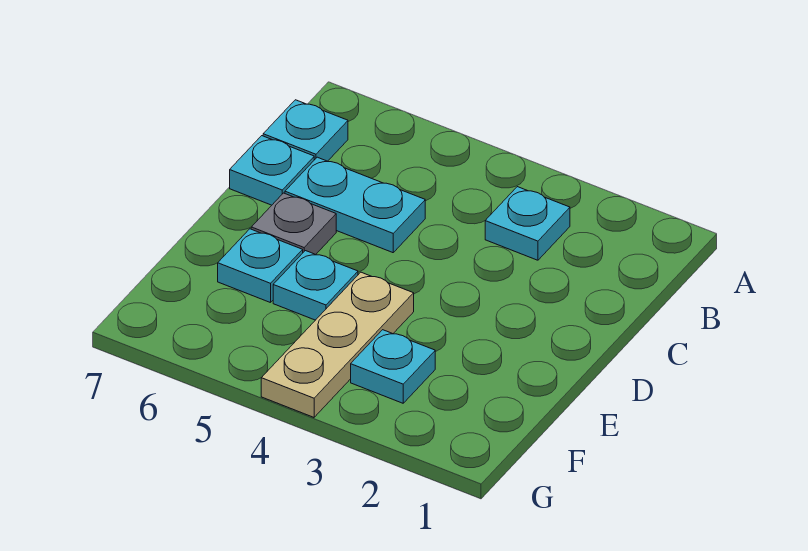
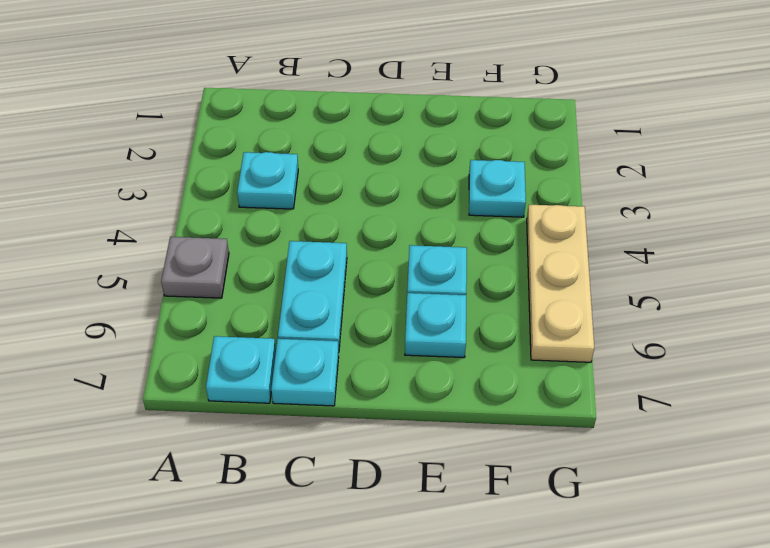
grey plate D6 level 1 -> grey plate A5 level 1
tan plate E4:G4 level 1 -> tan plate G4:G6 level 1

